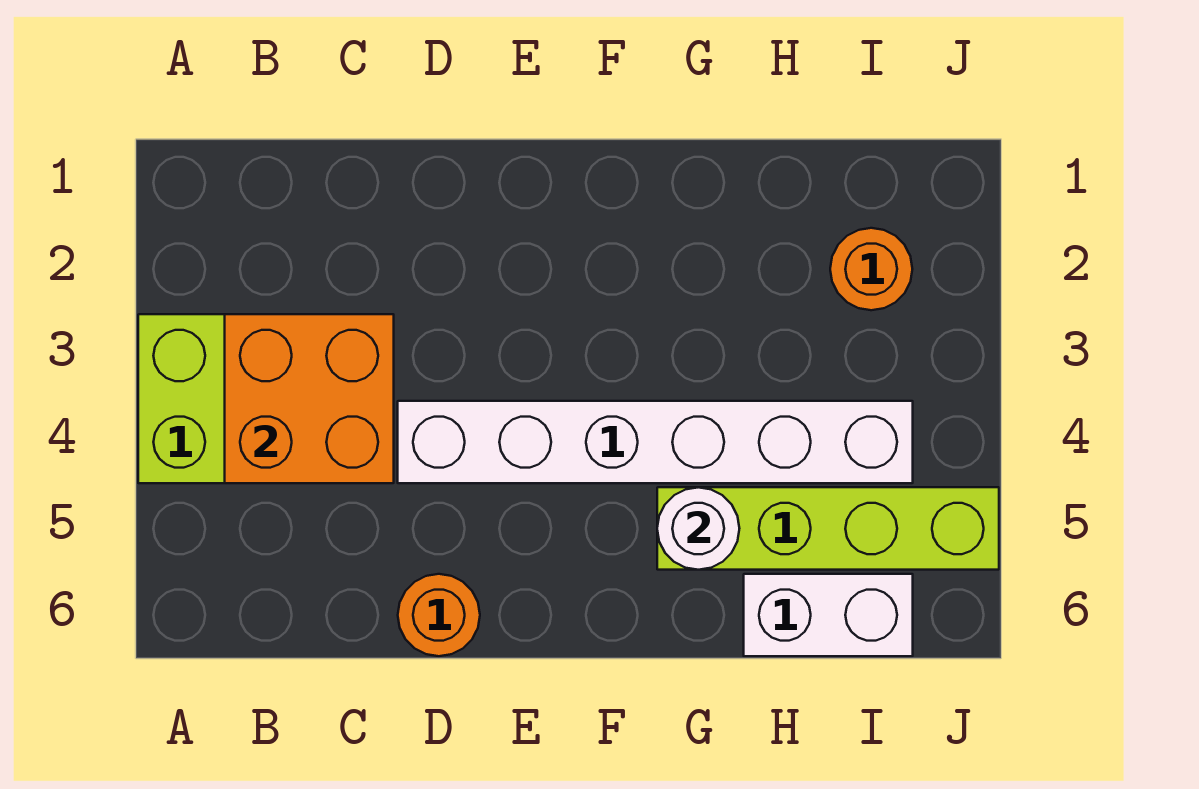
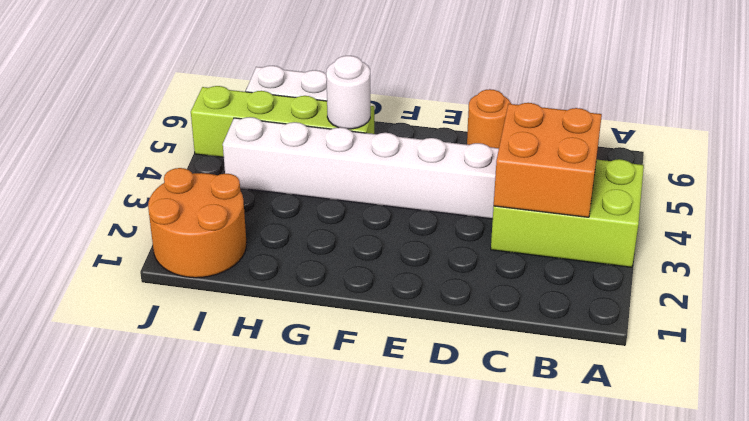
orange round brick I2 level 1 -> orange round brick I1:J2 level 1

